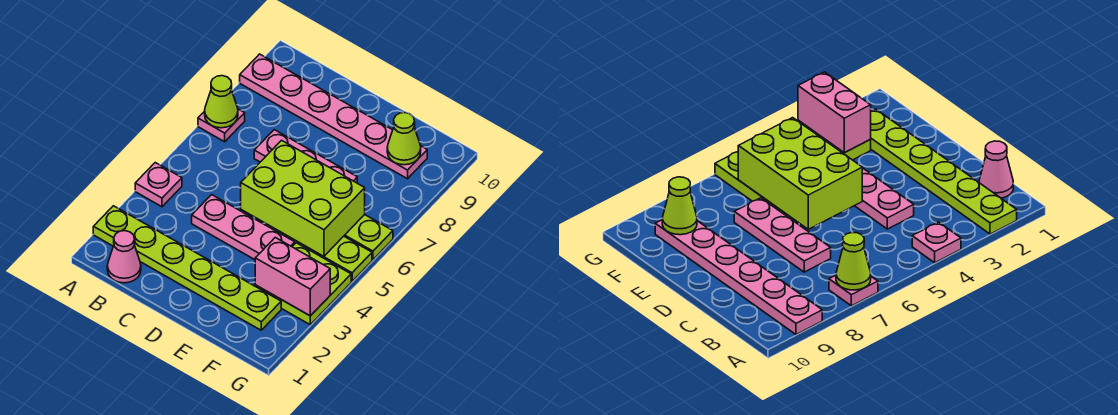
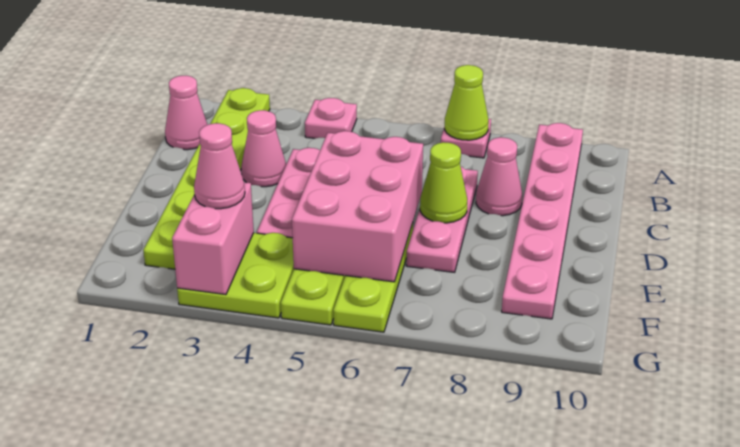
none -> pink cone C3 level 1
none -> pink cone C8 level 1
lime brick D5:F6 level 2 -> pink brick D5:F6 level 2
none -> pink cone F3 level 3
lime cone F9 level 2 -> lime cone D7 level 2

